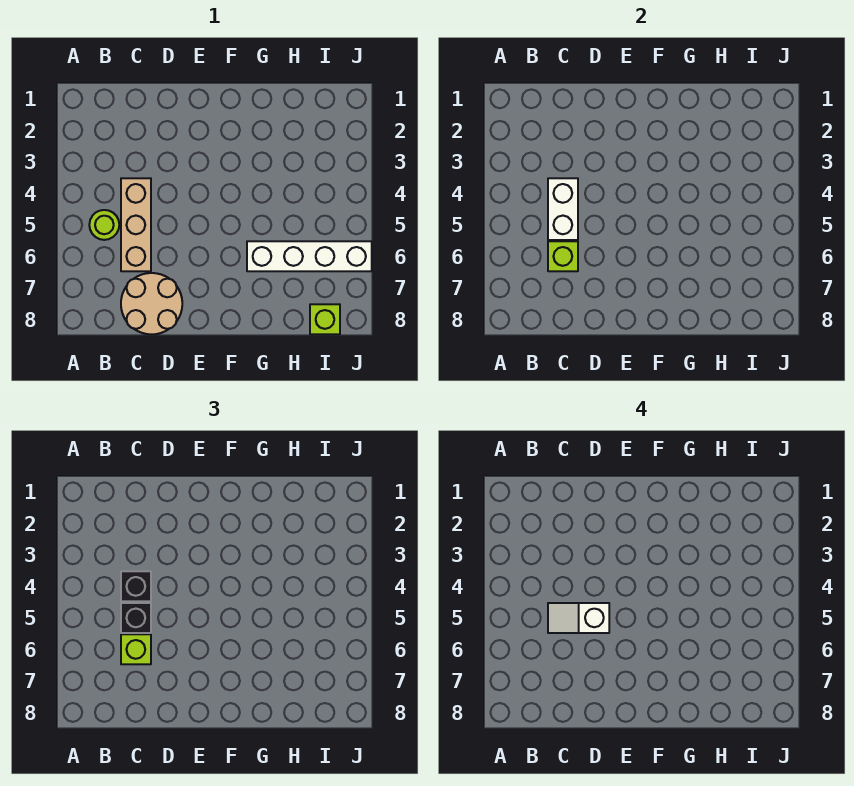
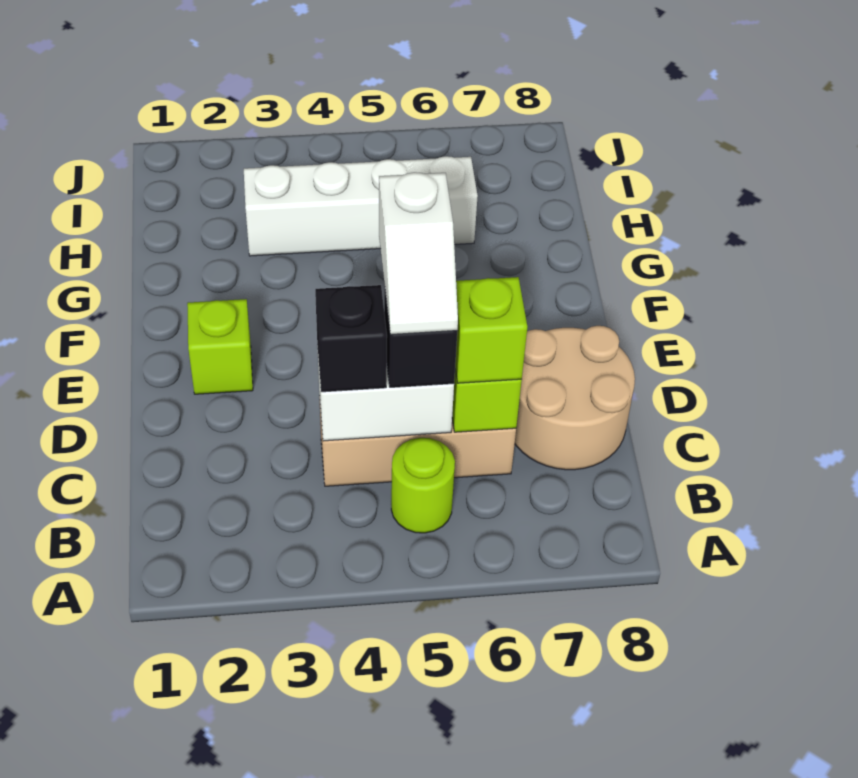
white brick G6:J6 level 1 -> white brick H3:H6 level 1
lime brick I8 level 1 -> lime brick E2 level 1

